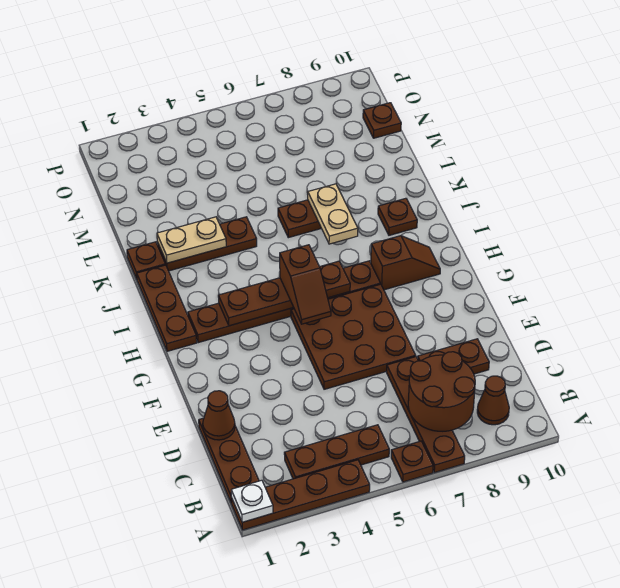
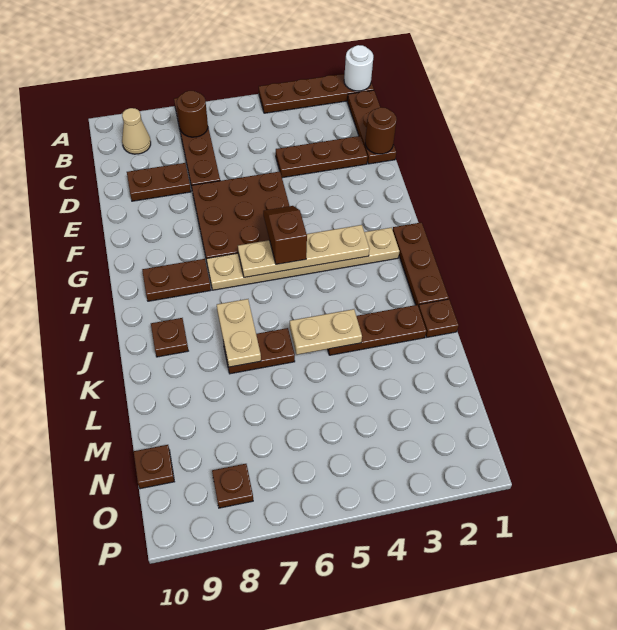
white plate A1 level 2 -> white round brick A1 level 2
brown plate A6 level 1 -> brown plate O8 level 1
brown plate B3:B5 level 1 -> brown plate D2:D4 level 1
brown round brick B7:C8 level 2 -> brown round brick B7 level 2
brown cone B9 level 1 -> tan cone B9 level 1
brown cone D1 level 2 -> brown round brick D1 level 2
brown plate H2:H7 level 1 -> tan plate H2:H7 level 1
brown plate H3:H6 level 2 -> tan plate H3:H6 level 2
brown slope H8:H9 level 1 top 8 -> brown plate H8:H9 level 1
tan plate K2:K3 level 2 -> tan plate K4:K5 level 2

